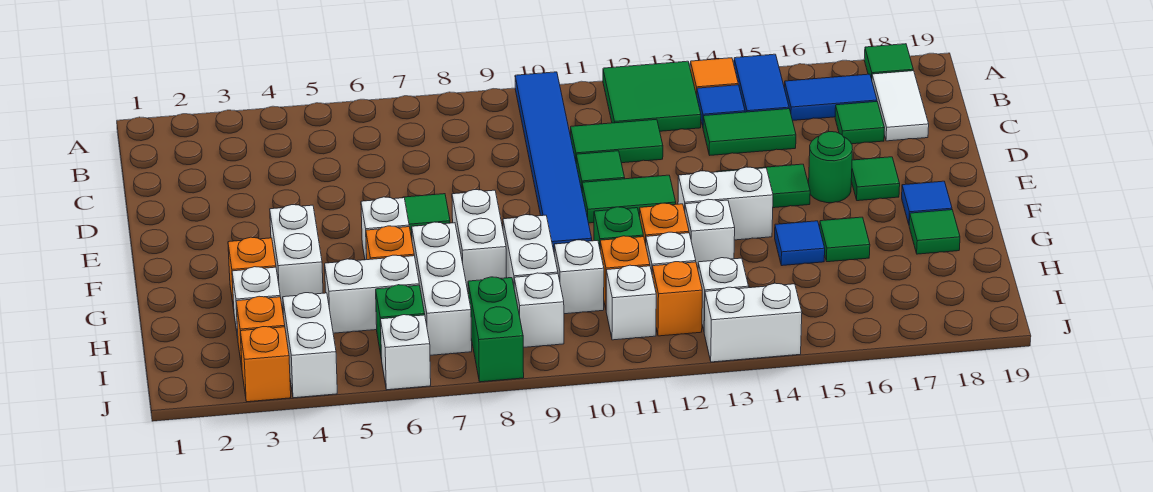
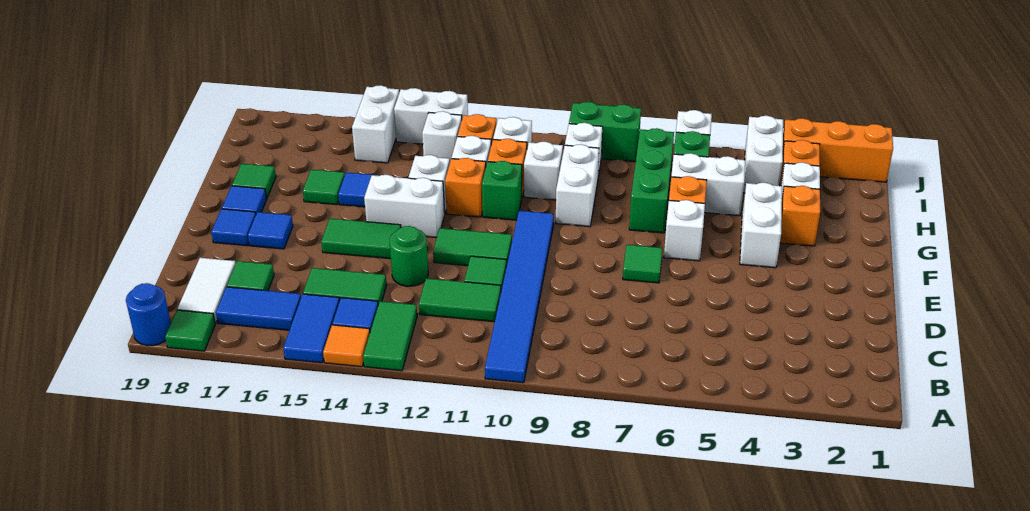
green tile A12:B13 level 1 -> green tile A13:B13 level 1
none -> blue round brick A19 level 1
green round brick E16 level 1 -> green round brick D13 level 1
green tile E17 level 1 -> blue tile E17 level 1
none -> blue tile E18 level 1
white brick F8:G8 level 1 -> white brick I15:J15 level 1
white brick G7:I7 level 1 -> green brick G7:I7 level 1
green brick I8:J8 level 1 -> green brick J8:J9 level 1
orange brick J3 level 1 -> orange brick J1:J3 level 1

